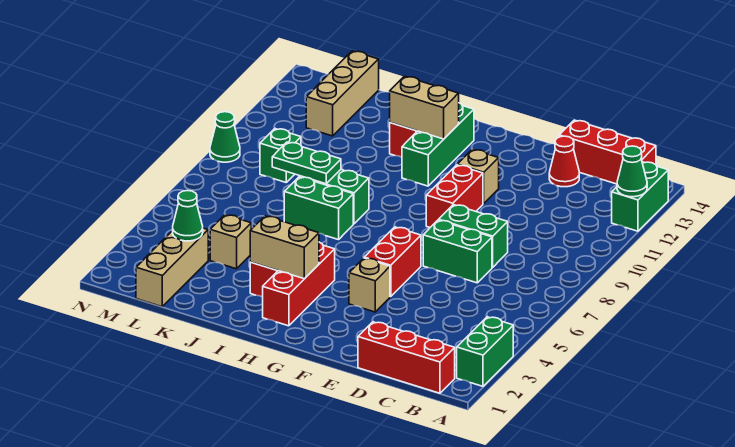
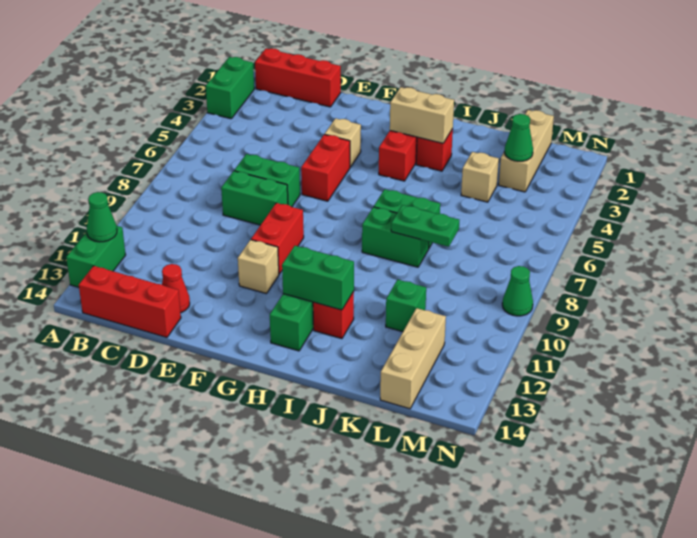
tan brick H12:I12 level 2 -> green brick H12:I12 level 2
green brick L9 level 1 -> green brick K11 level 1

